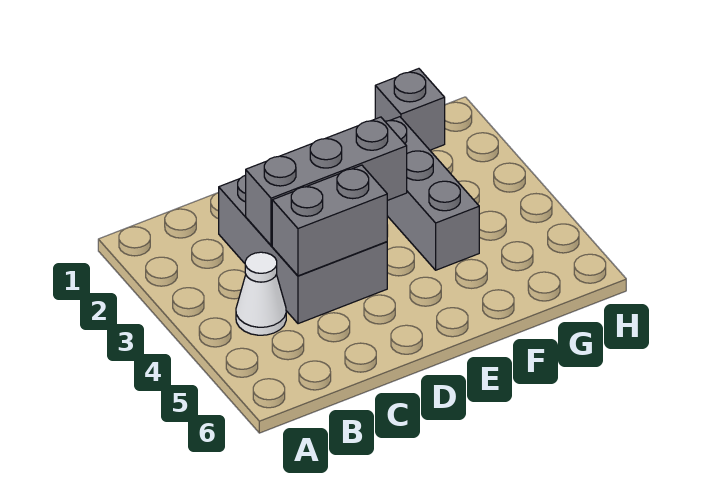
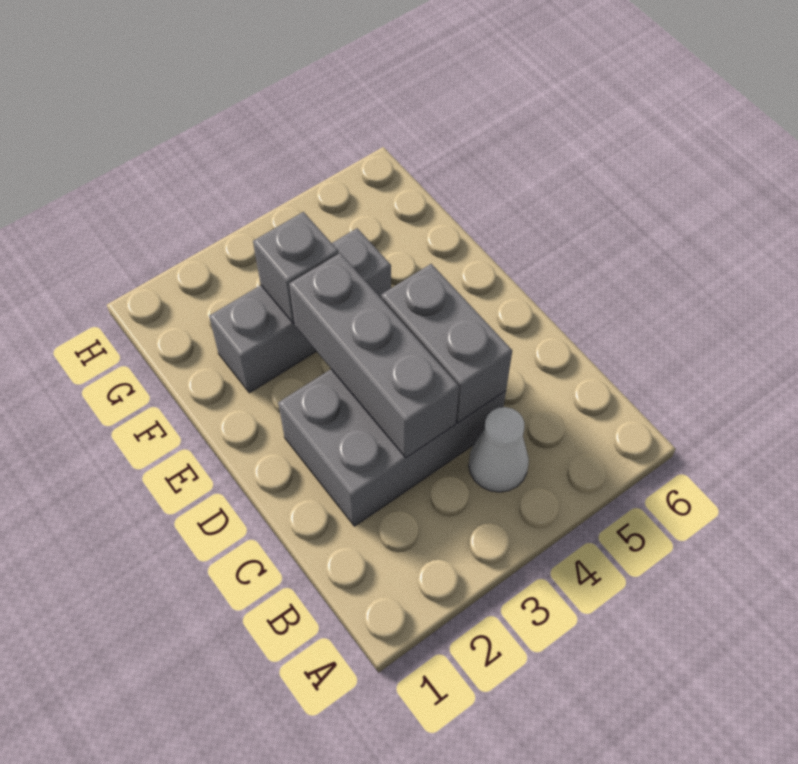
grey brick G1 level 1 -> grey brick F3 level 2

